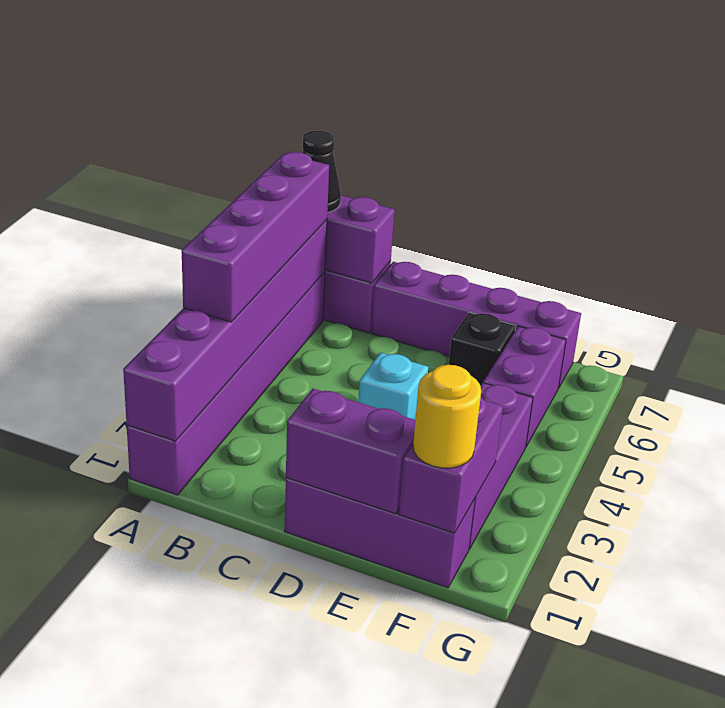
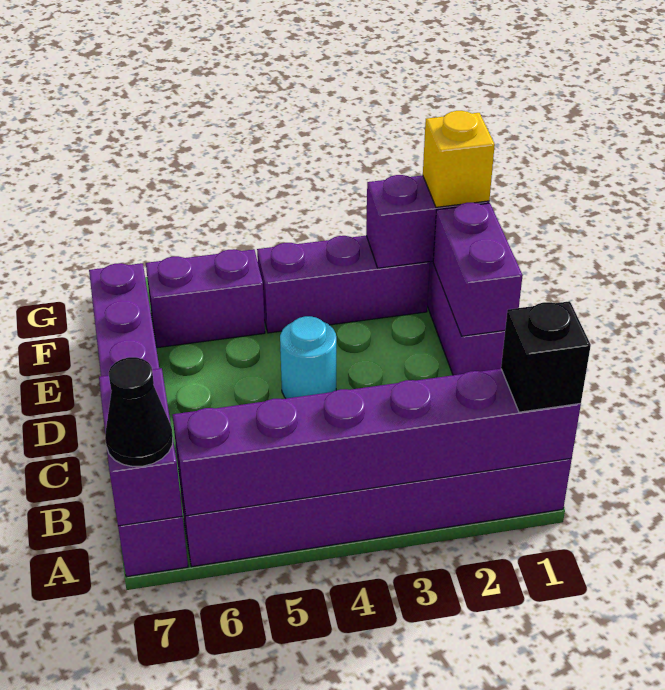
purple brick A3:A6 level 3 -> none
cyan brick D4 level 1 -> cyan round brick D4 level 1
black brick E6 level 1 -> black brick A1 level 3
yellow round brick F1 level 3 -> yellow brick F1 level 3

